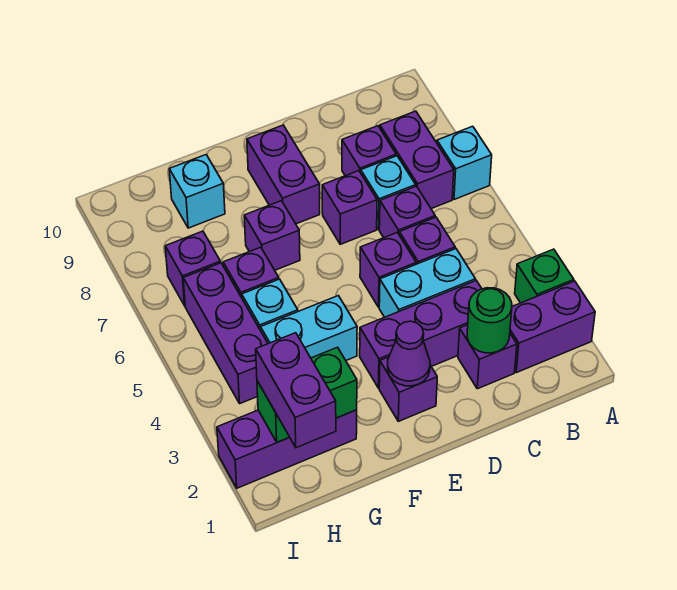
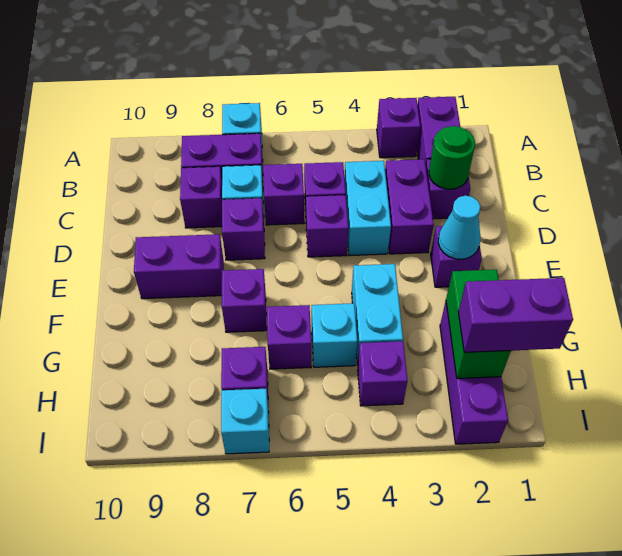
green brick A3 level 1 -> purple brick A3 level 1
purple brick C3:E3 level 1 -> purple brick C3:D3 level 1
purple cone E2 level 2 -> cyan cone E2 level 2
cyan brick G9 level 1 -> cyan brick I7 level 1
purple brick H4:H6 level 1 -> purple brick H4 level 1

